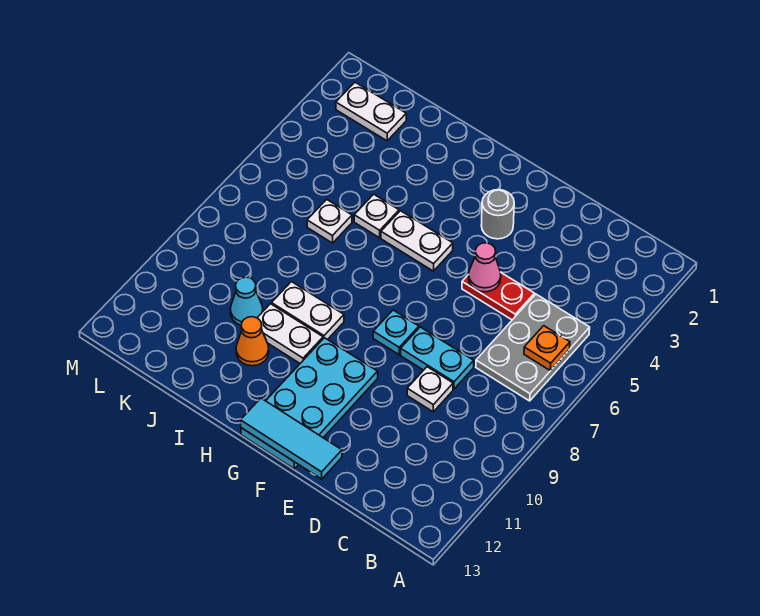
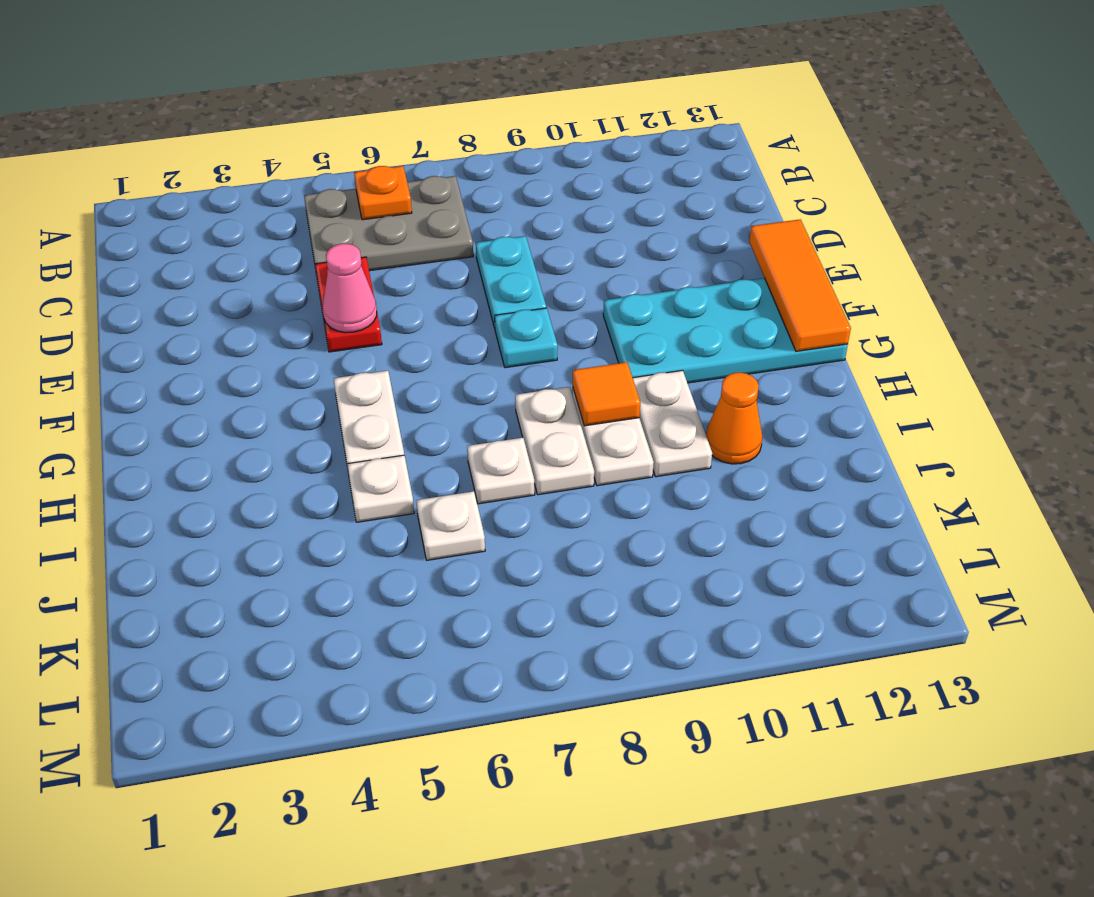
white plate D9 level 1 -> white plate I7 level 1
cyan tile E13:G13 level 2 -> orange tile E13:G13 level 2
grey round brick F3 level 1 -> none
none -> orange tile H9 level 2
cyan cone J10 level 1 -> none
white plate K2:L2 level 1 -> white plate H8:I8 level 1

